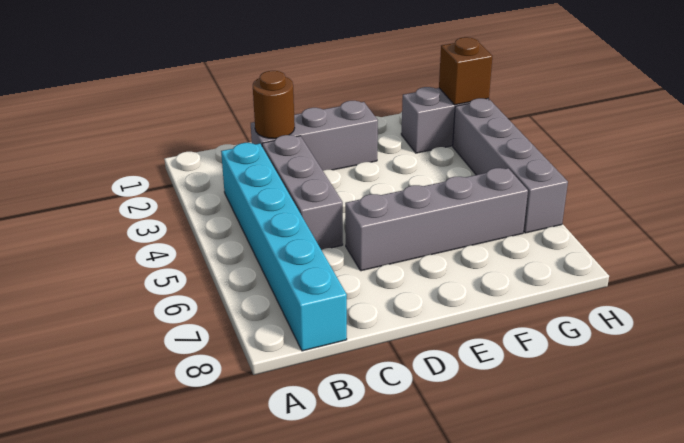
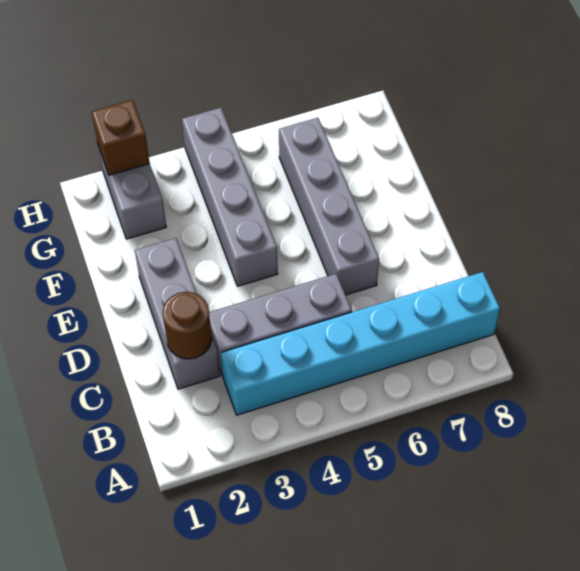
grey brick H3:H6 level 1 -> grey brick E4:H4 level 1

